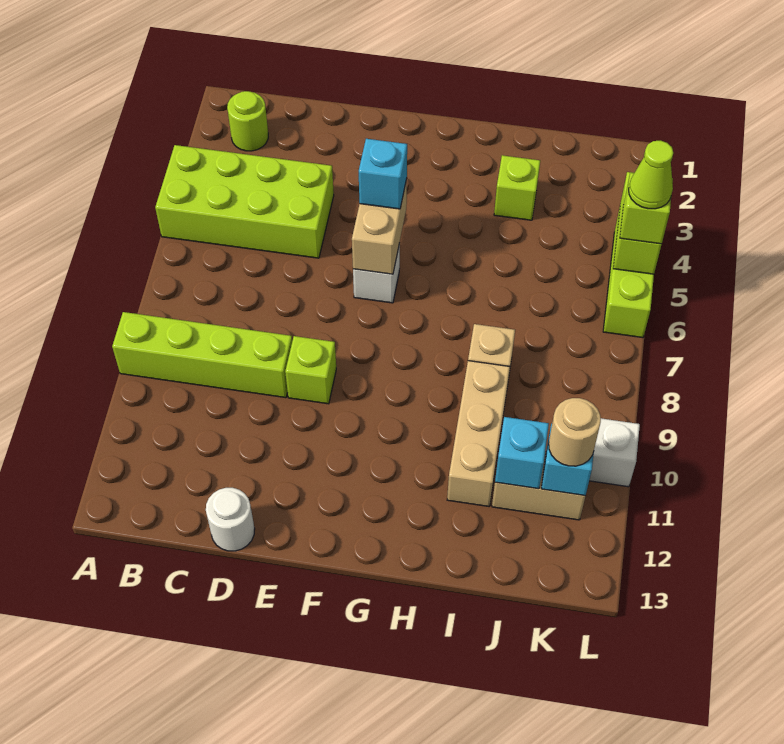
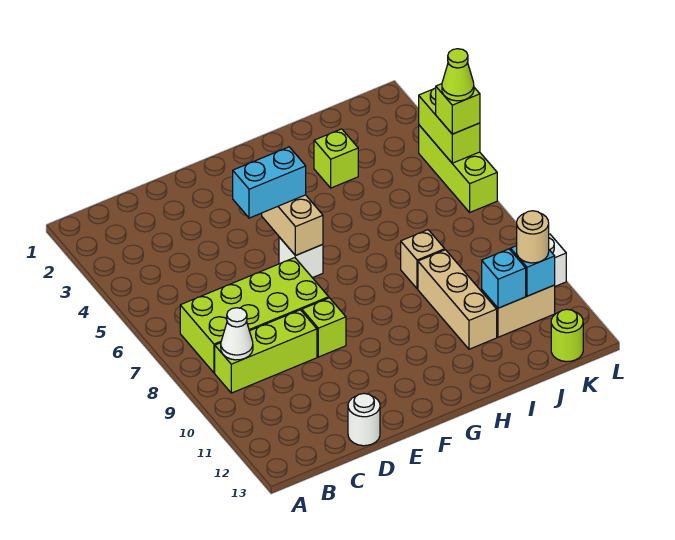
lime brick A4:D5 level 1 -> lime brick B7:E8 level 1
lime brick A9:D9 level 1 -> lime brick B9:D9 level 1
lime round brick B2 level 1 -> lime round brick K13 level 1
none -> white cone B9 level 2
cyan brick F5 level 3 -> cyan brick E5:F5 level 3

